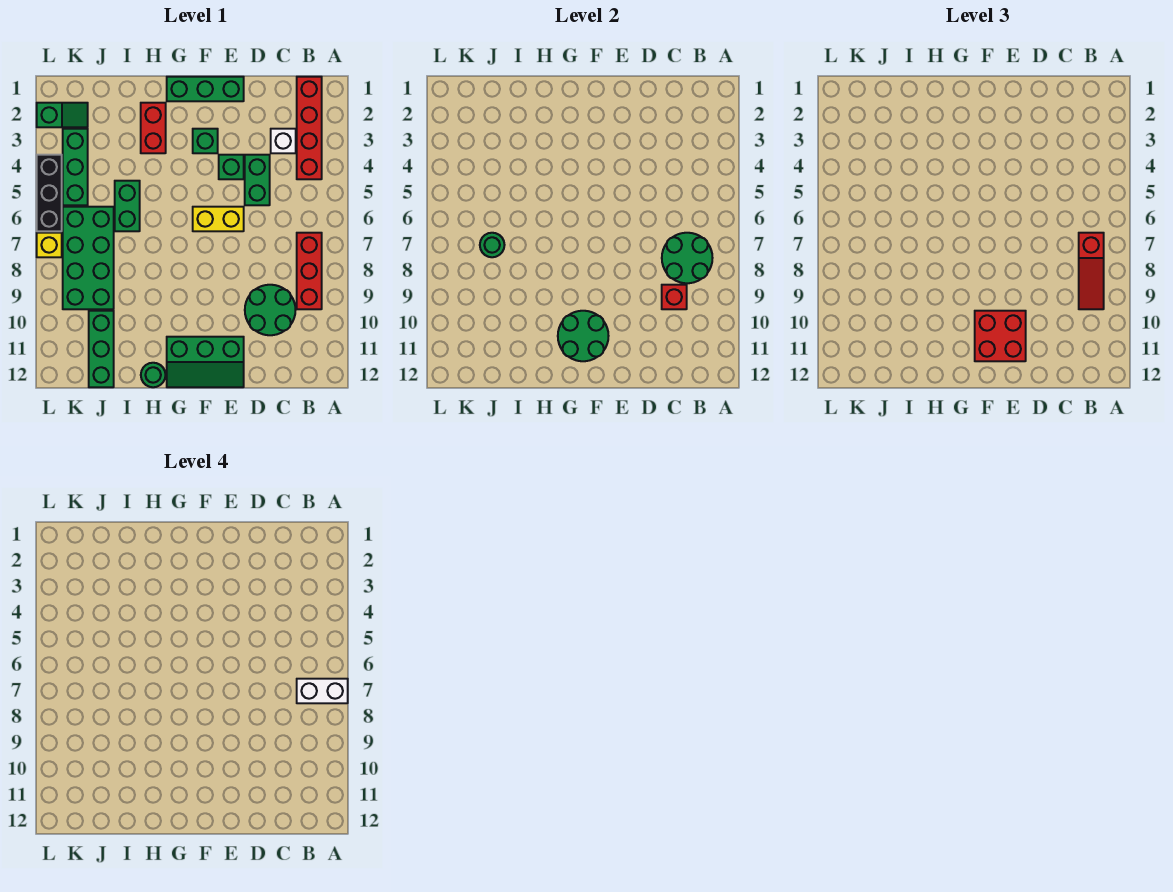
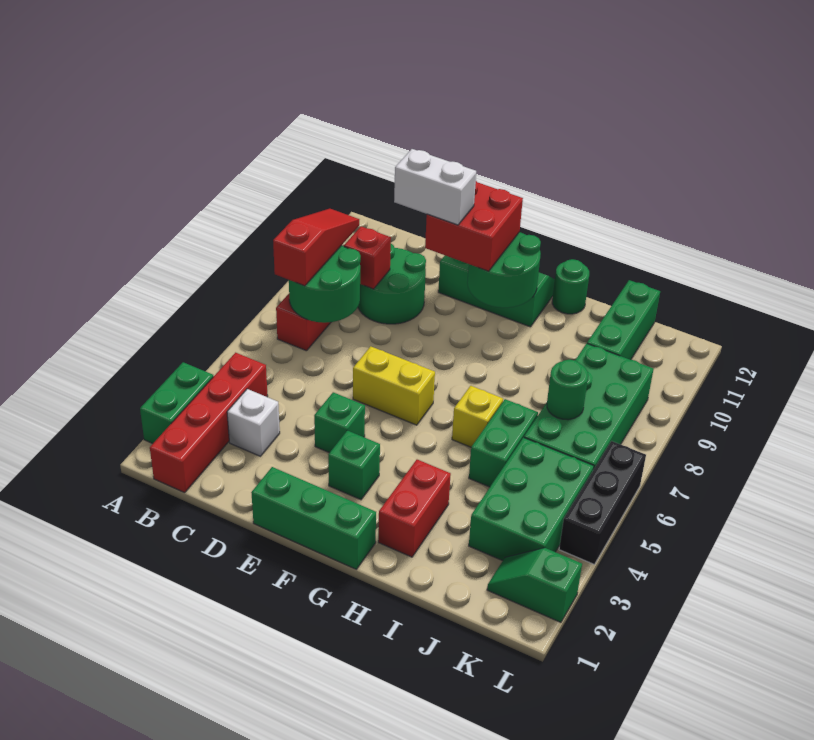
white brick A7:B7 level 4 -> white brick D10:E10 level 4
green brick D4:D5 level 1 -> green brick A2:A3 level 1
green brick K3:K5 level 1 -> green brick J3:K5 level 1
yellow brick L7 level 1 -> yellow brick H6 level 1

